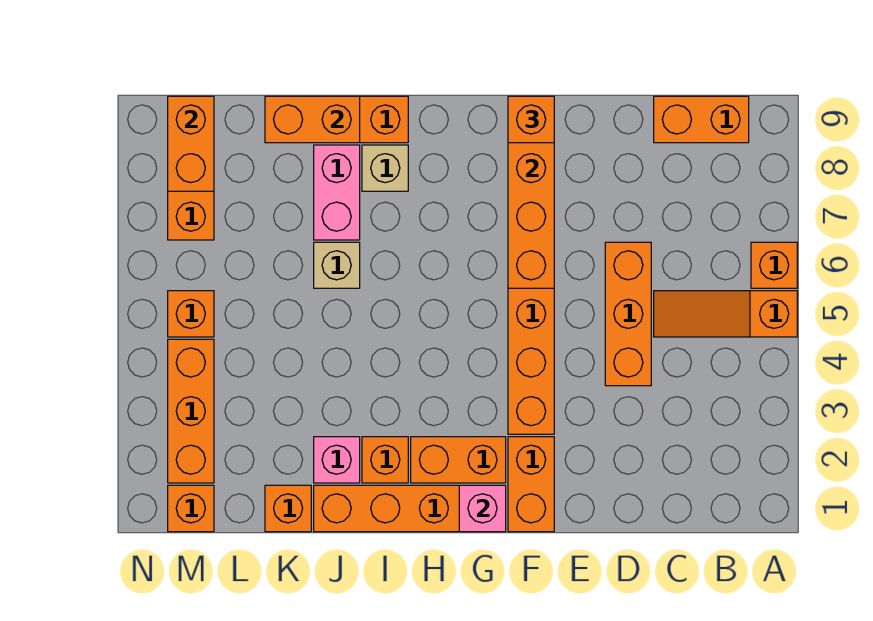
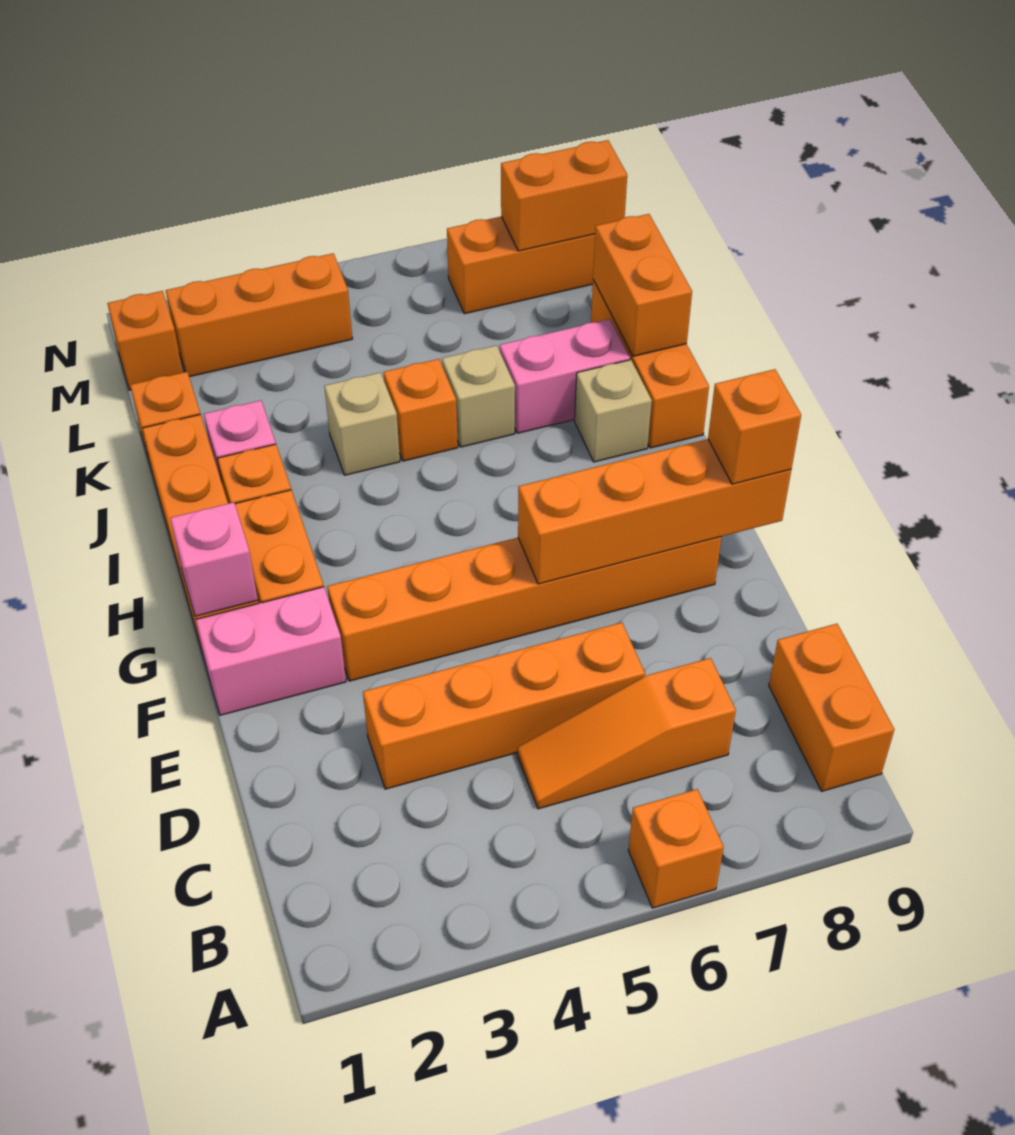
orange slope A5:C5 level 1 top A -> orange slope C5:C7 level 1 top 7
orange brick D4:D6 level 1 -> orange brick D3:D6 level 1
orange brick F1:F2 level 1 -> pink brick F1:F2 level 1
none -> tan brick J4 level 1
orange brick M5 level 1 -> orange brick J5 level 1

